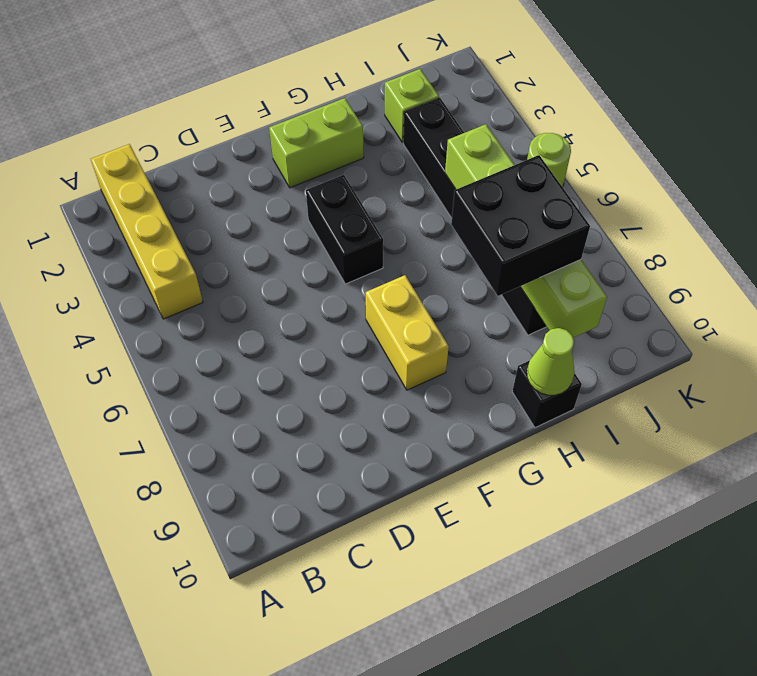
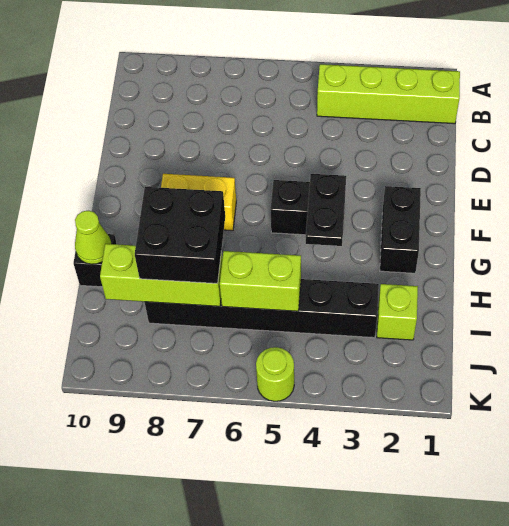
yellow brick B1:B4 level 1 -> lime brick B1:B4 level 1
lime brick F2:G2 level 1 -> black brick F2:G2 level 1
none -> black plate F4:G4 level 2

